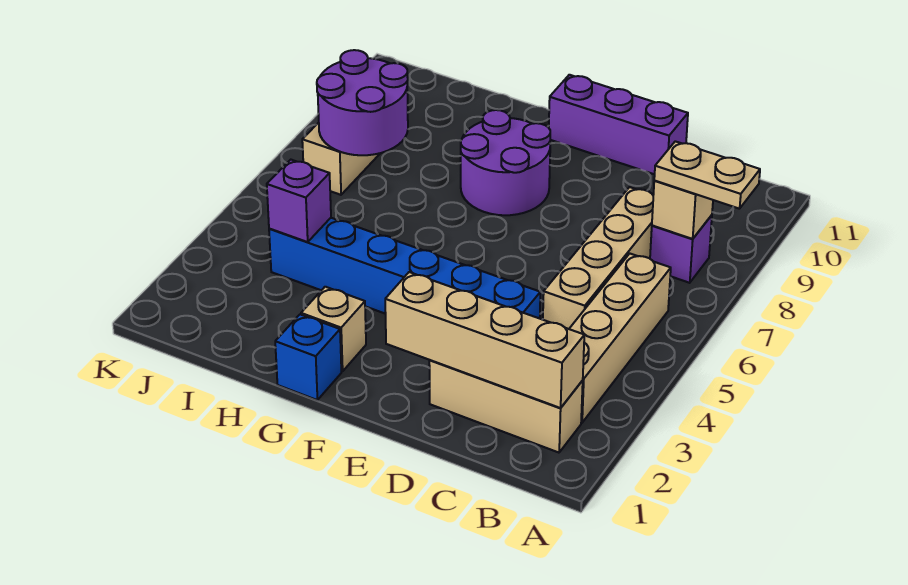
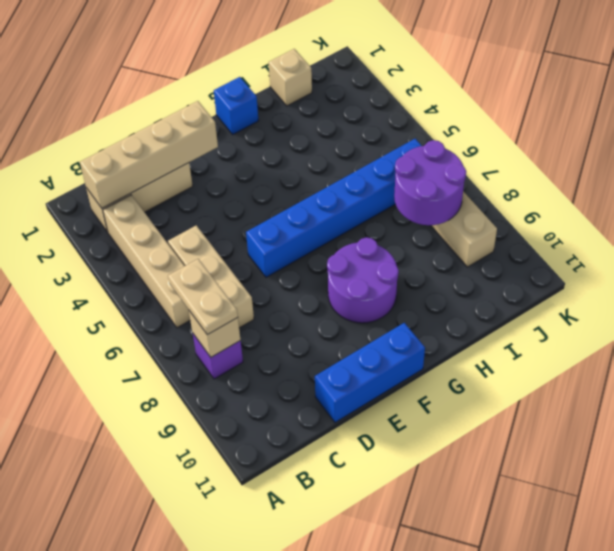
tan plate A8:B8 level 3 -> tan plate B7:B8 level 3
tan brick C5:C8 level 1 -> tan brick C5:C7 level 1
blue brick D4:I4 level 1 -> blue brick E6:J6 level 1
purple brick D11:F11 level 1 -> blue brick D11:F11 level 1
tan brick G2 level 1 -> tan brick I1 level 1
purple brick I4 level 2 -> none

